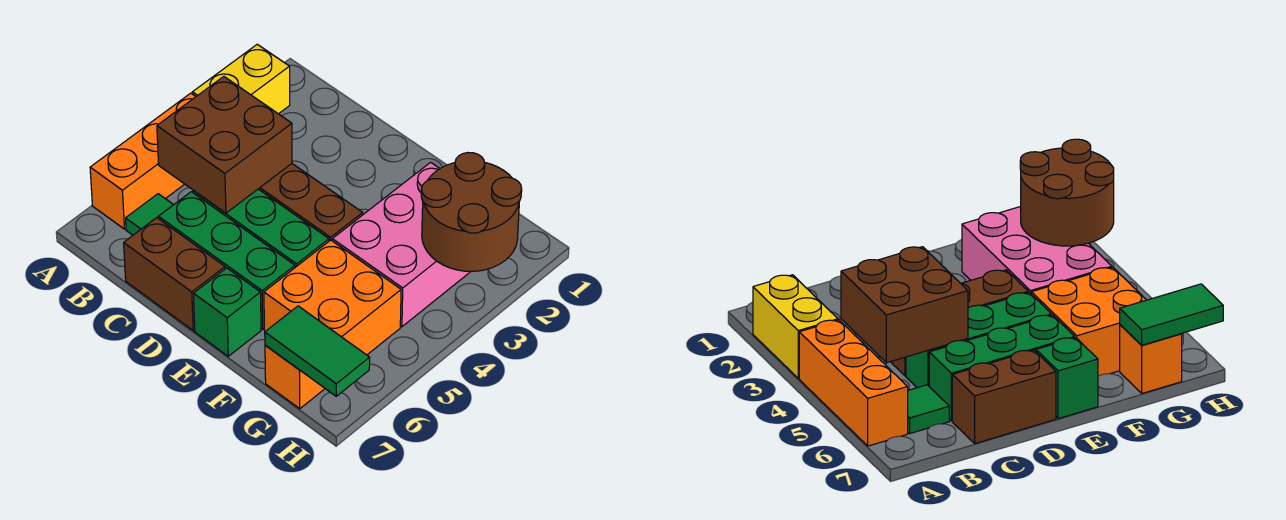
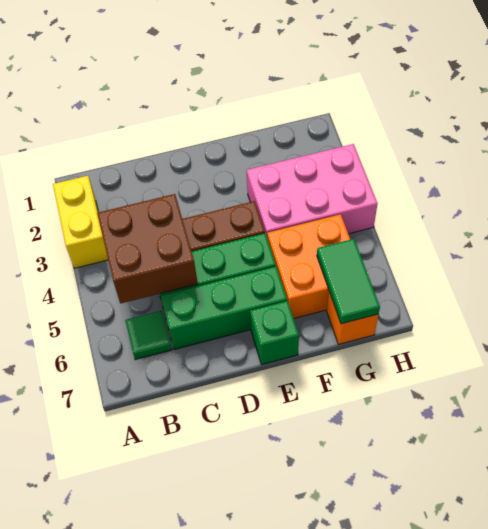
orange brick A4:A6 level 1 -> none
brown brick C7:D7 level 1 -> none
pink brick F2:G4 level 1 -> pink brick F3:H4 level 1
brown round brick G2:H3 level 2 -> none
green tile G7:H7 level 2 -> green tile G6:G7 level 2

